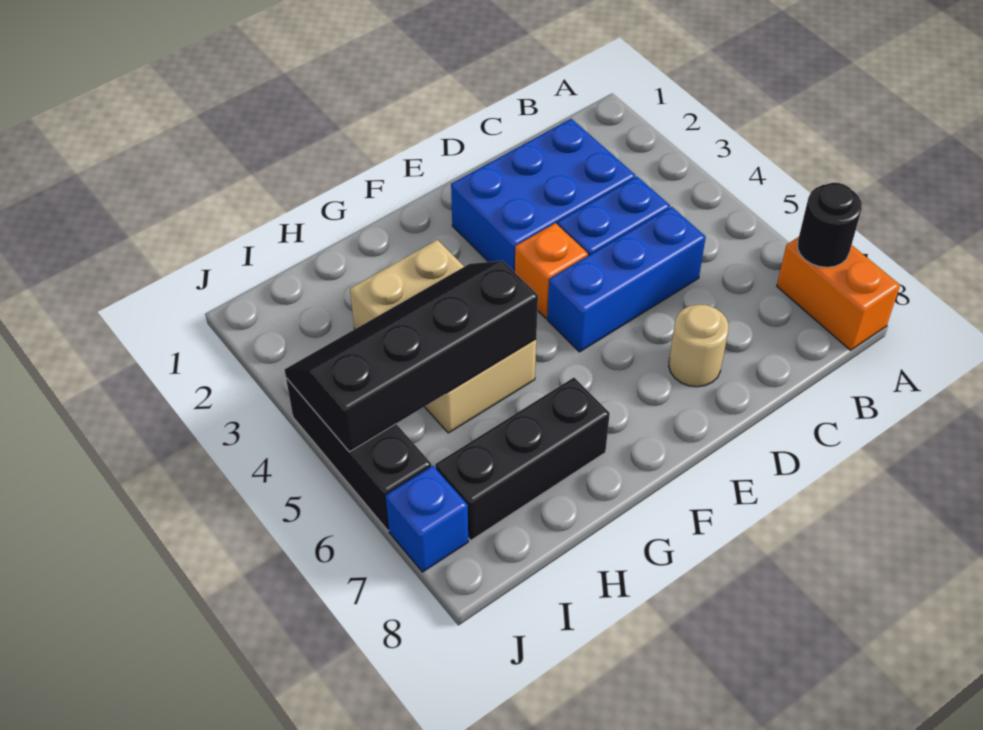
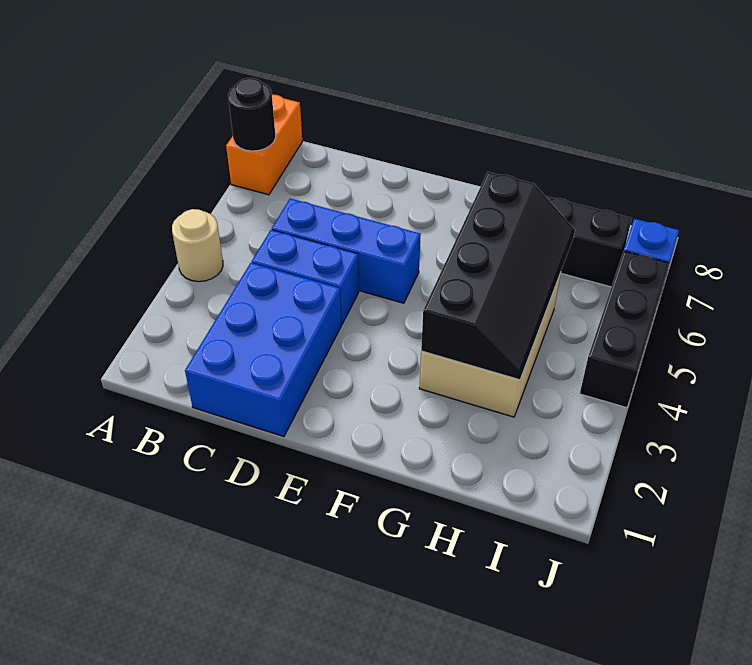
blue brick C2:E3 level 1 -> blue brick C1:D3 level 1
tan round brick D7 level 1 -> tan round brick A4 level 1
orange brick E4 level 1 -> none
black slope G4:J5 level 2 top 5 -> black slope G3:H6 level 2 top G

